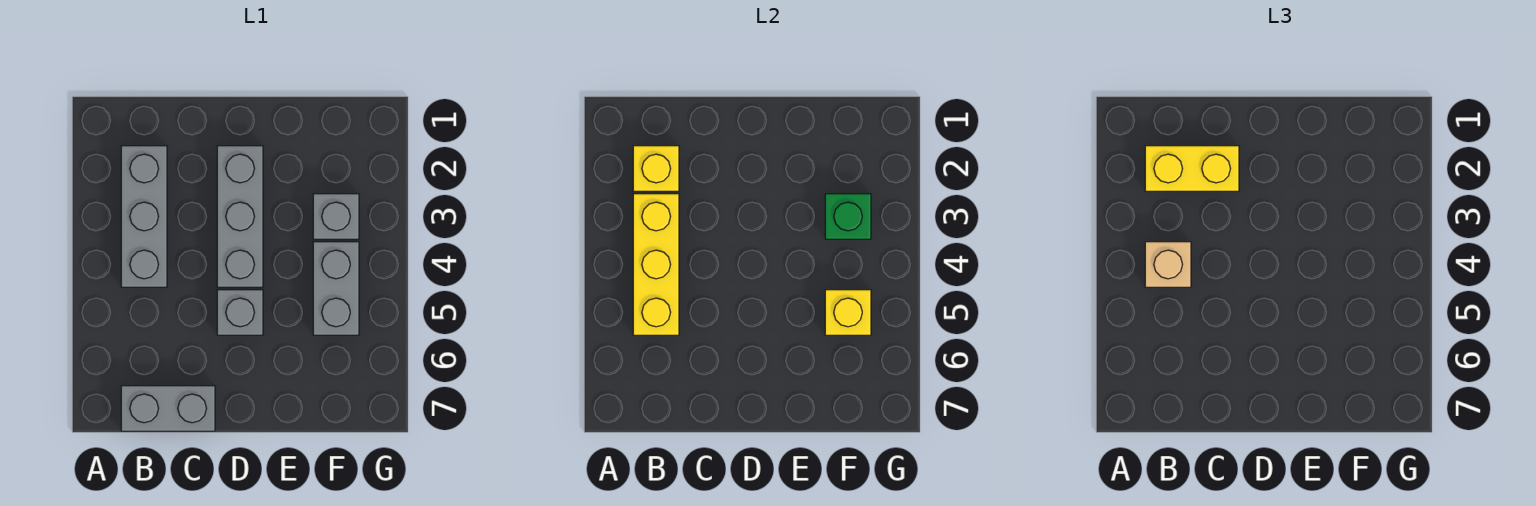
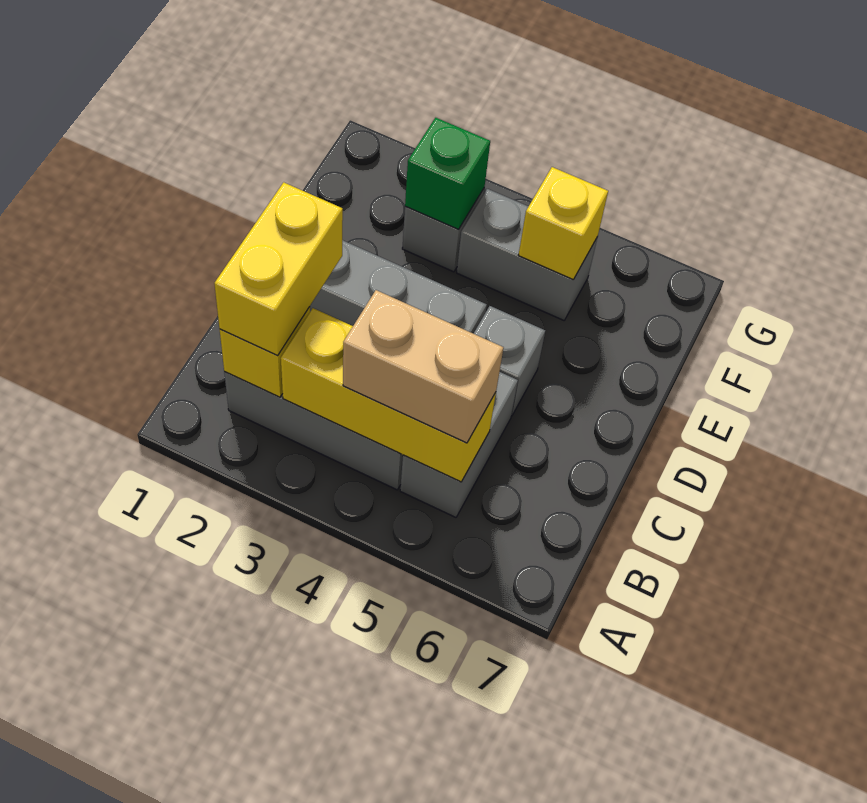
tan brick B4 level 3 -> tan brick B4:B5 level 3
grey brick B7:C7 level 1 -> grey brick B5:C5 level 1

